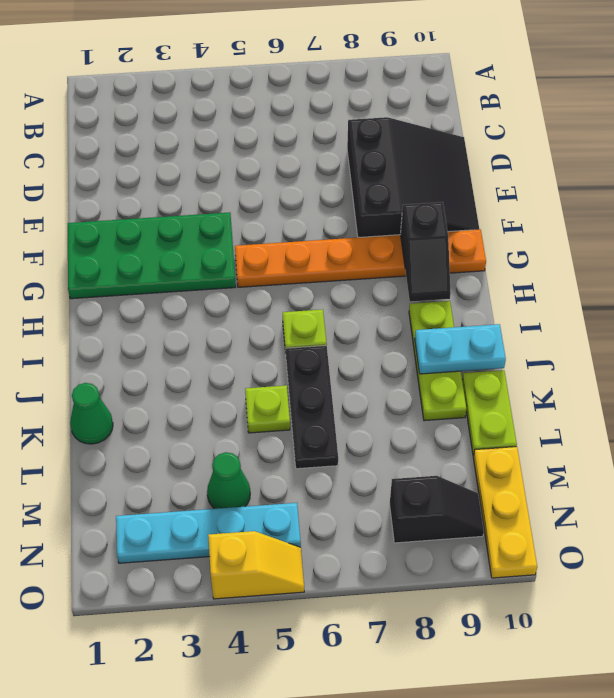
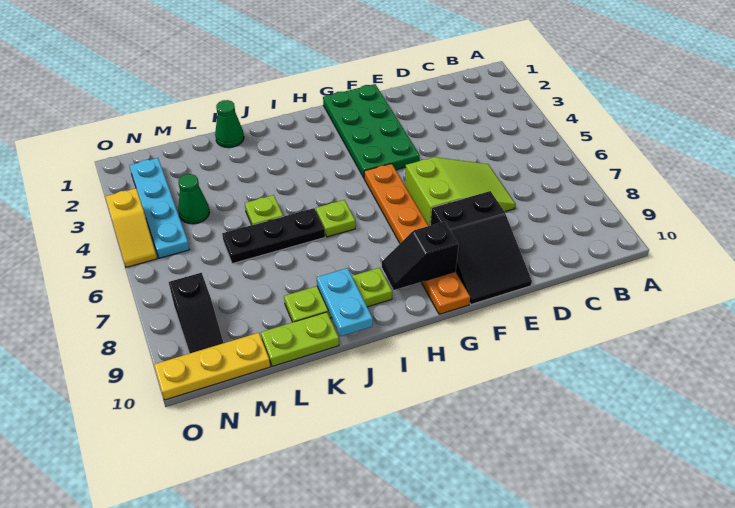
none -> lime slope D6:F7 level 1 top F
black slope D8:F10 level 1 top 8 -> black slope E8:F10 level 1 top 8

